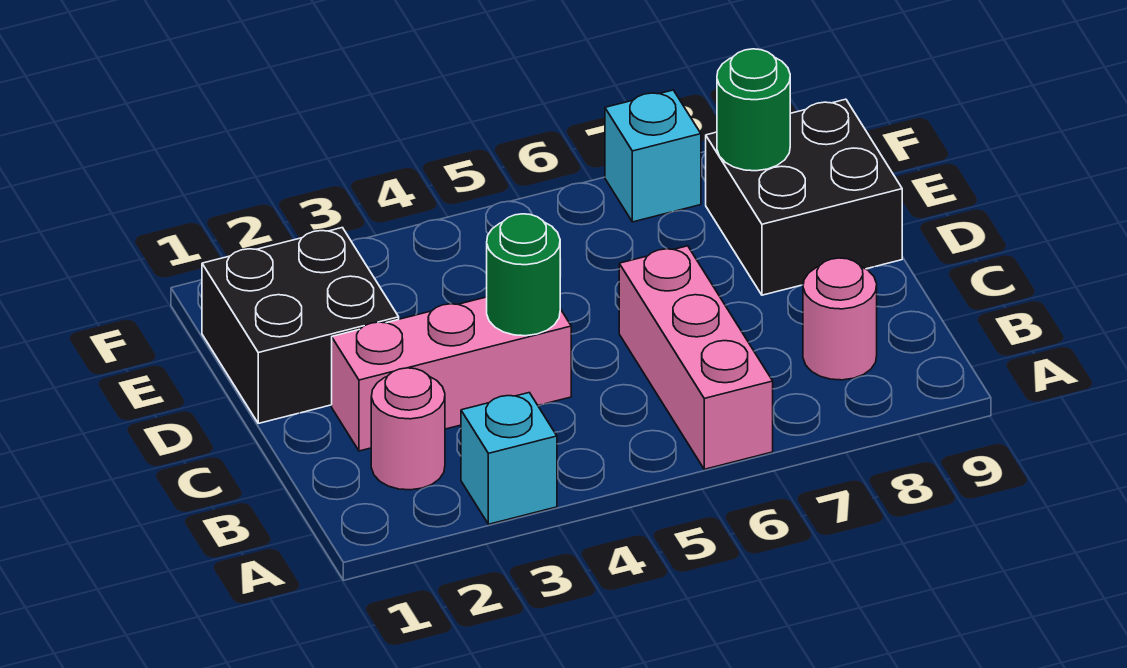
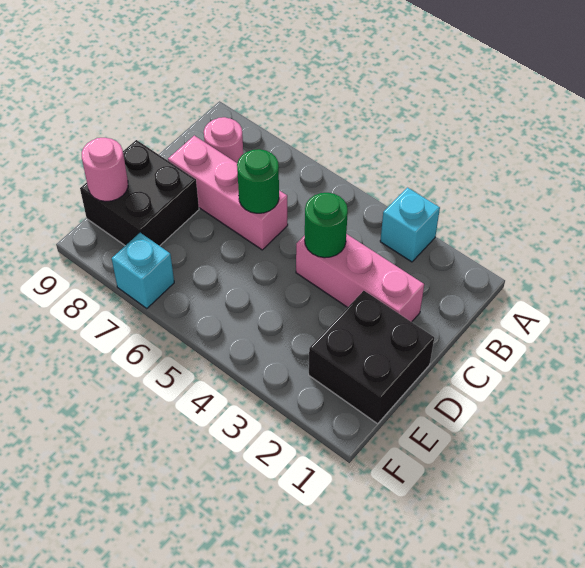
pink brick A6:C6 level 1 -> pink brick C6:C8 level 1
pink round brick B2 level 1 -> pink round brick E9 level 2
green round brick E8 level 2 -> green round brick C6 level 2

